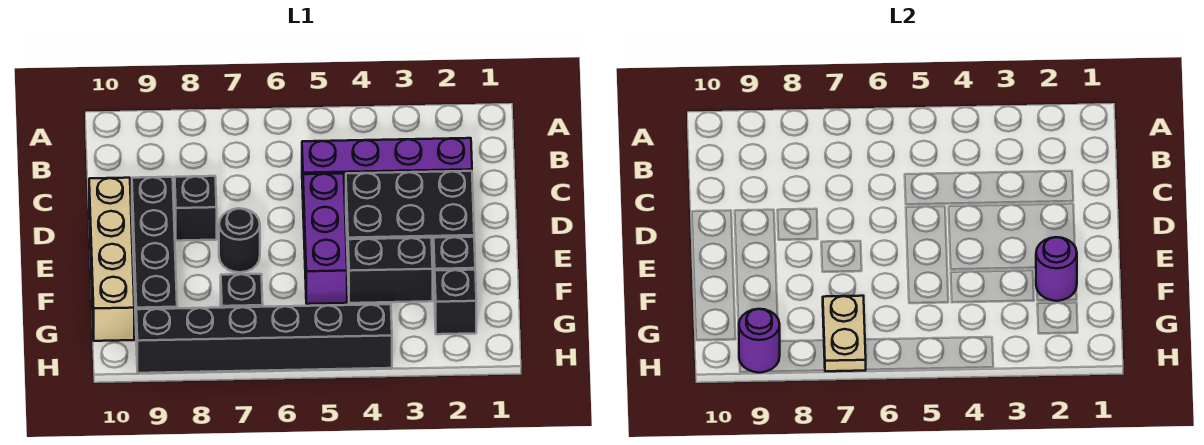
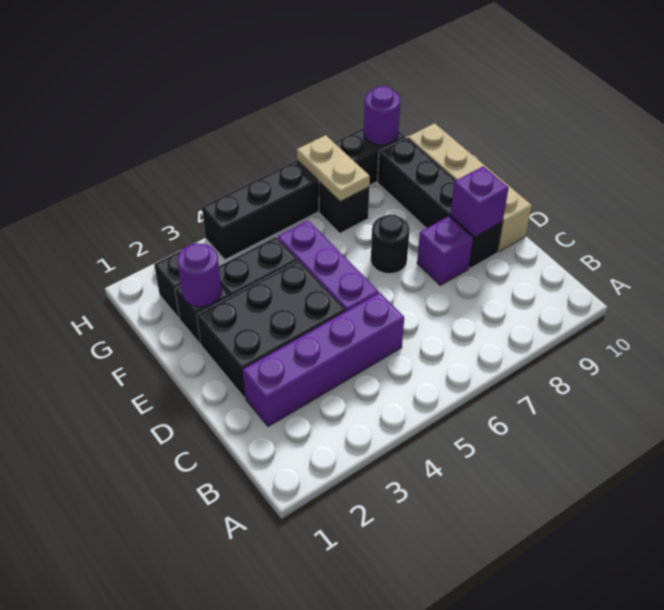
black brick D8 level 1 -> purple brick D8 level 1
none -> purple brick D9 level 2

